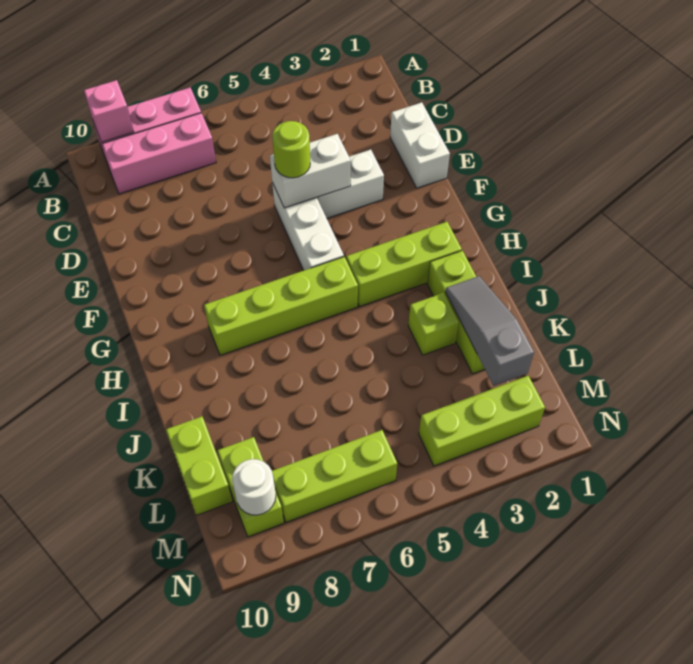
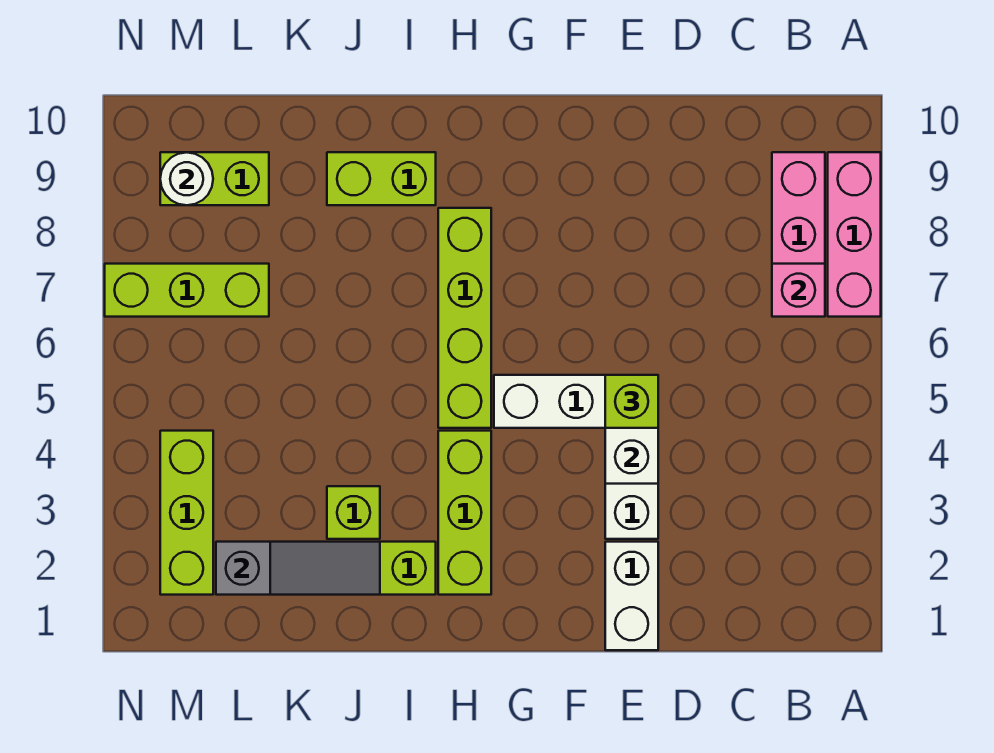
pink brick A9 level 2 -> pink brick B7 level 2
white brick D1:E1 level 1 -> white brick E1:E2 level 1
lime round brick E5 level 3 -> lime brick E5 level 3
lime brick K10:L10 level 1 -> lime brick I9:J9 level 1
lime brick M6:M8 level 1 -> lime brick L7:N7 level 1

